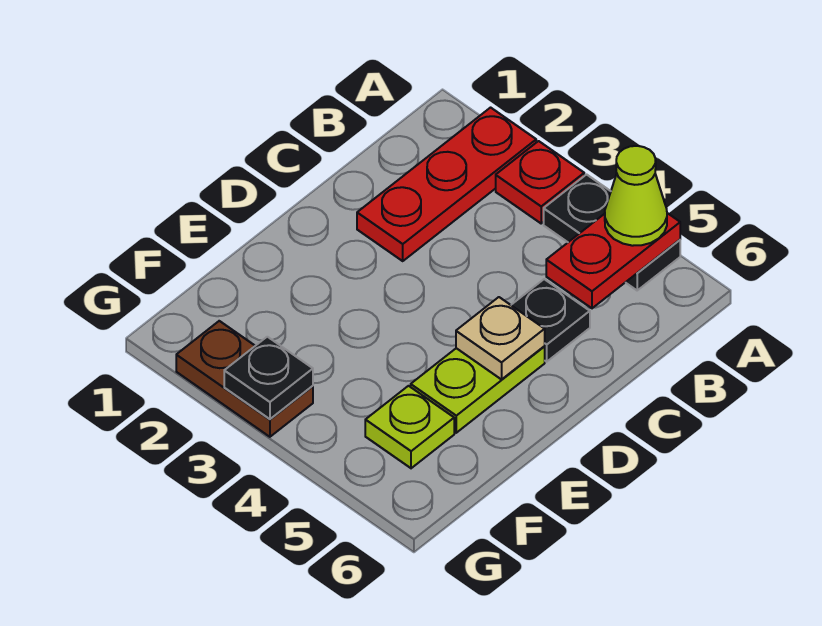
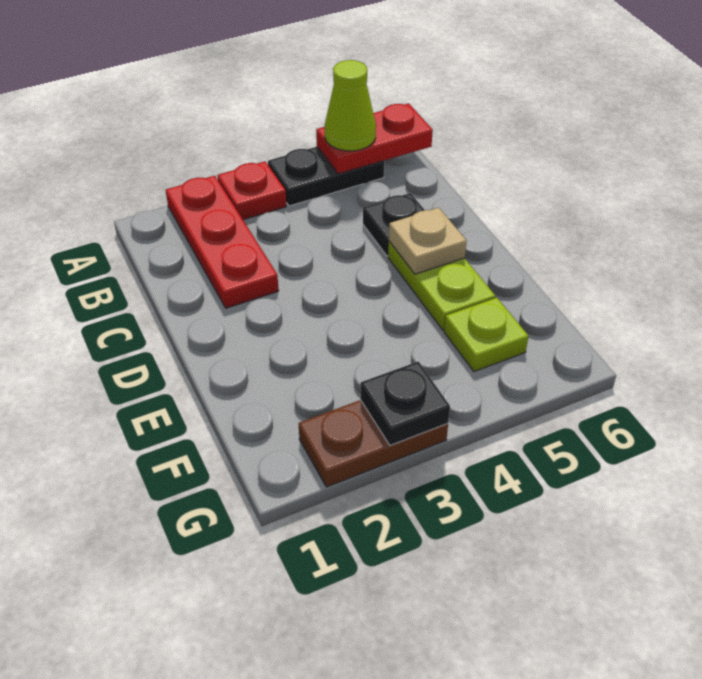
red plate A5:B5 level 2 -> red plate A5:A6 level 2

